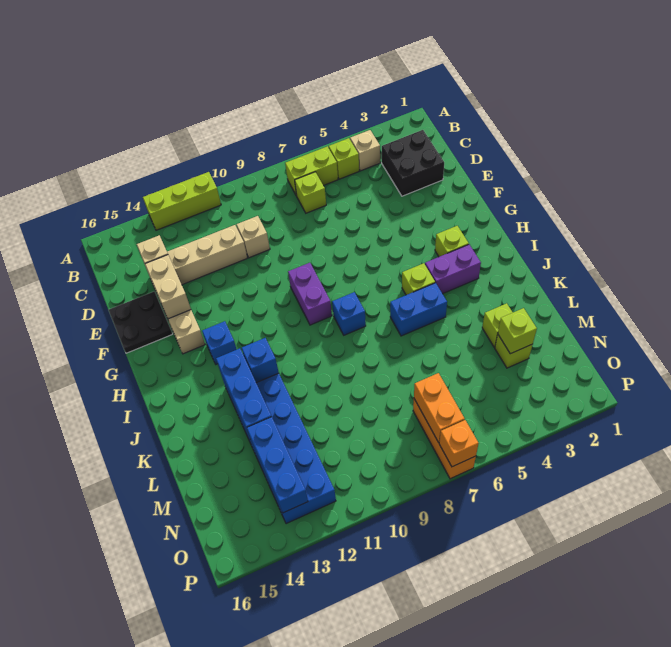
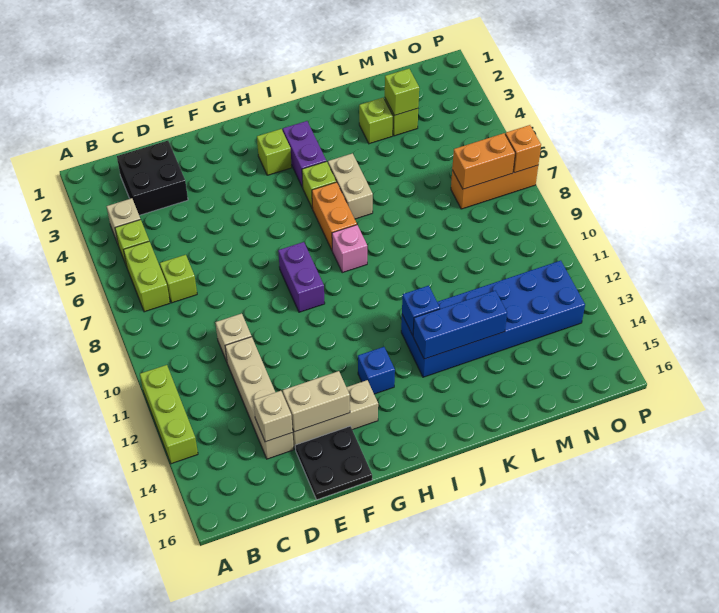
purple brick G9:H9 level 1 -> purple brick G8:G9 level 1
none -> orange brick I6:I7 level 1
blue brick I8 level 1 -> pink brick I8 level 1
blue brick J5:J6 level 1 -> tan brick J5:J6 level 1
blue brick M13:O13 level 2 -> none

